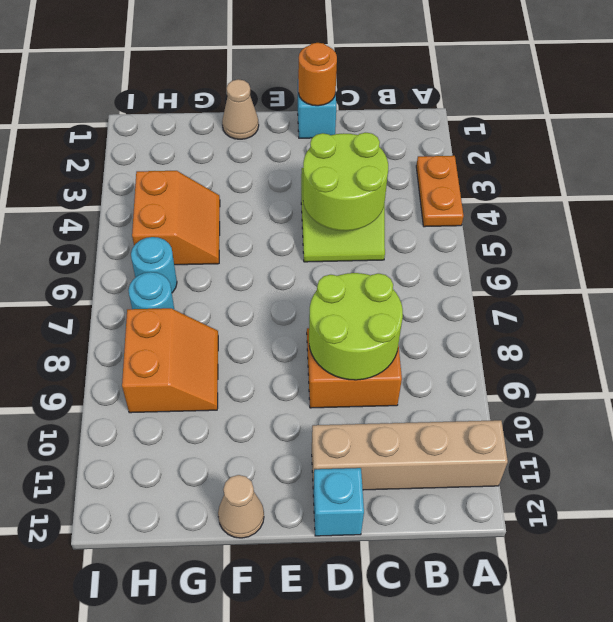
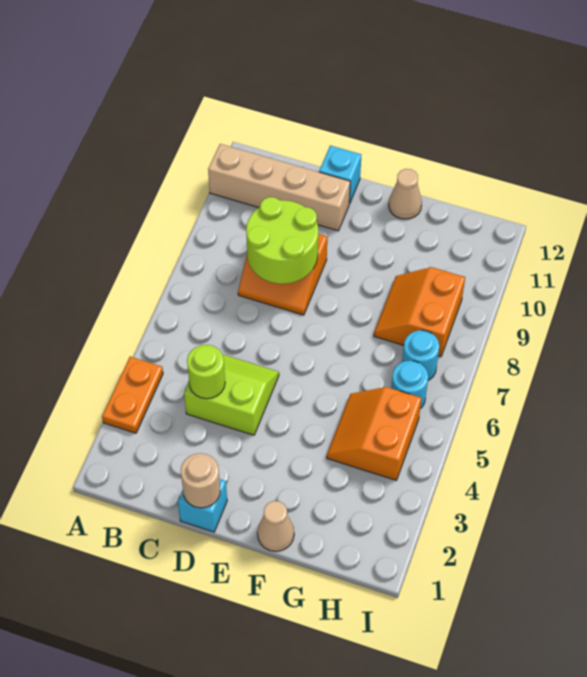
lime round brick C4:D5 level 2 -> lime round brick C4 level 2
orange round brick D1 level 2 -> tan round brick D1 level 2

